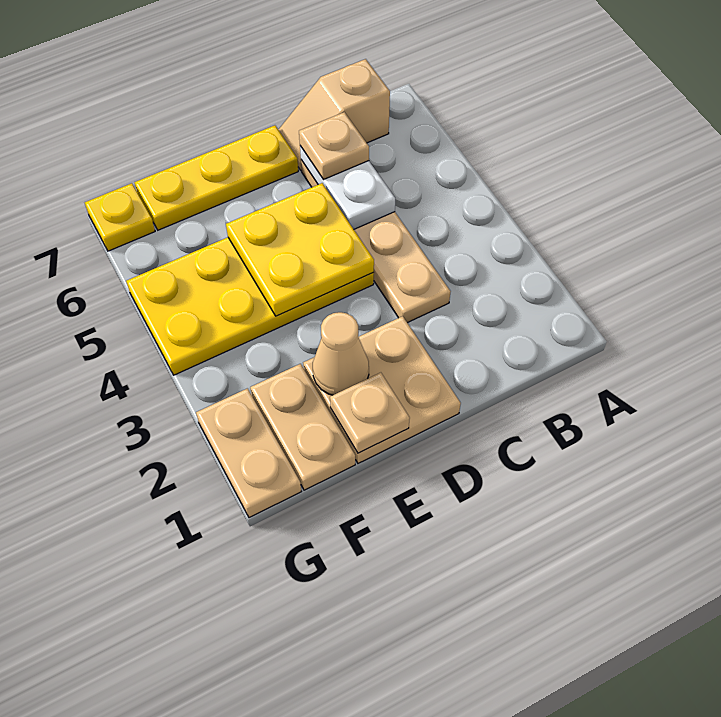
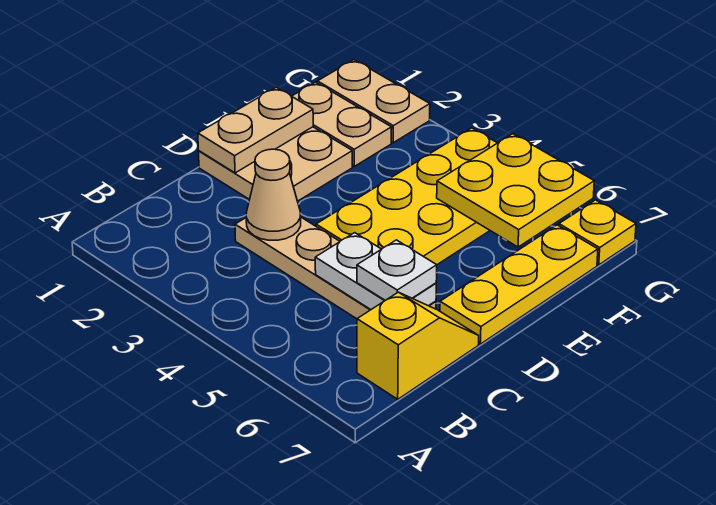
tan slope B7:C7 level 1 top B -> yellow slope B7:C7 level 1 top B
tan plate C6 level 3 -> white plate C6 level 3
yellow plate D4:E5 level 2 -> yellow plate F5:G6 level 2
tan plate E1 level 2 -> tan plate D1:E1 level 2
tan cone E2 level 2 -> tan cone C3 level 2

